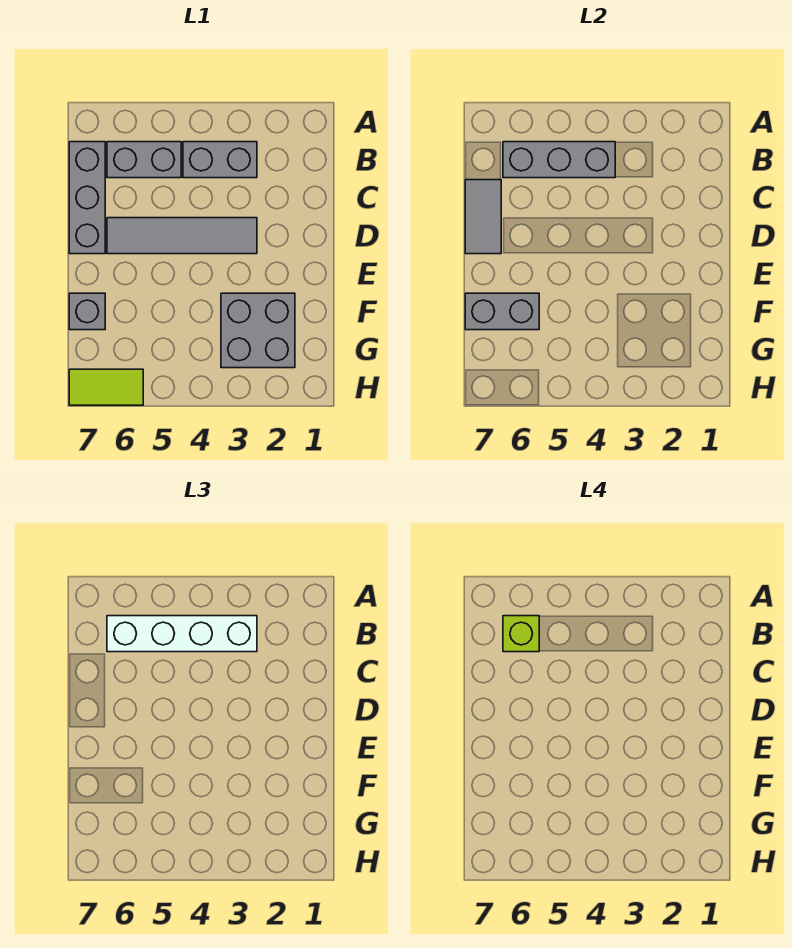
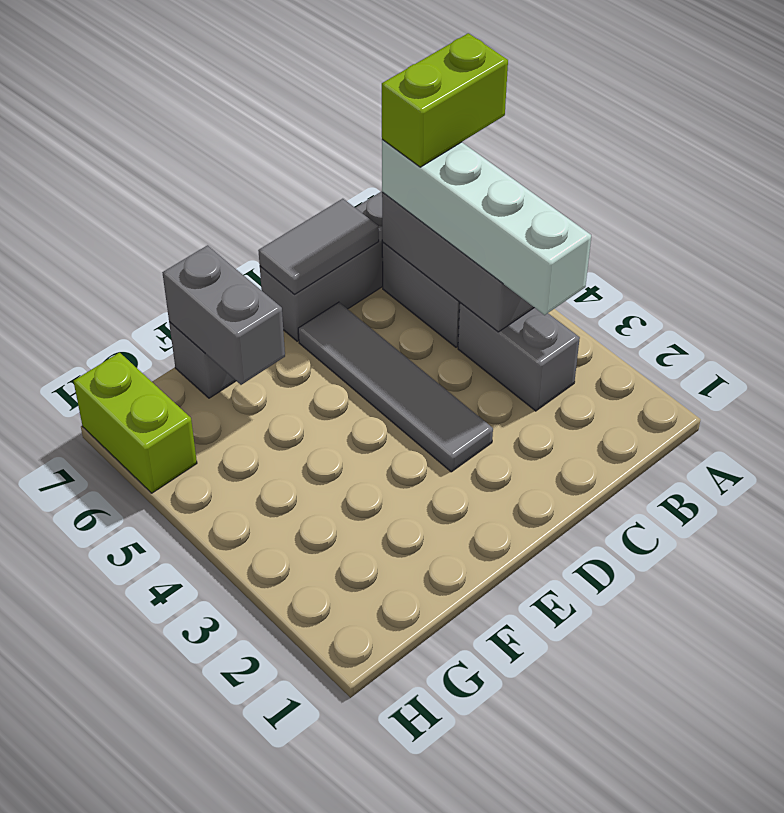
lime brick B6 level 4 -> lime brick A6:B6 level 4
grey brick F2:G3 level 1 -> none
lime tile H6:H7 level 1 -> lime brick H6:H7 level 1

